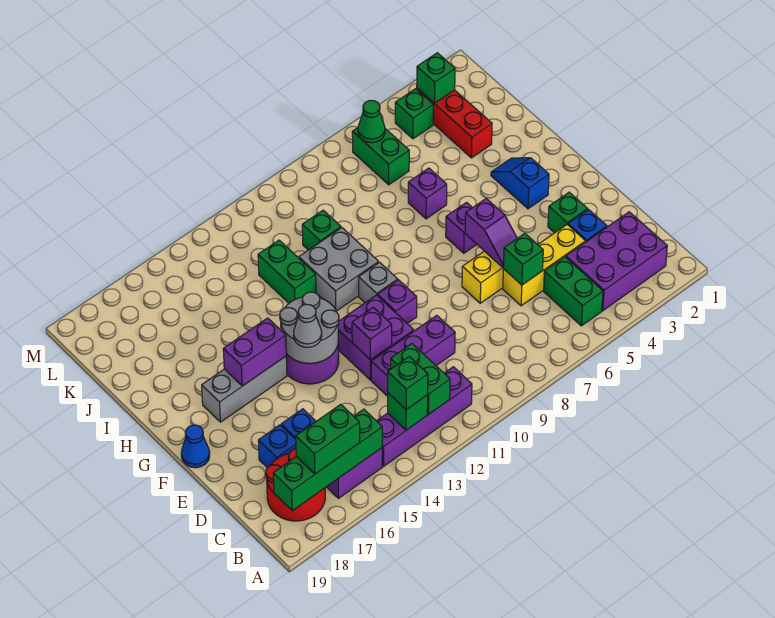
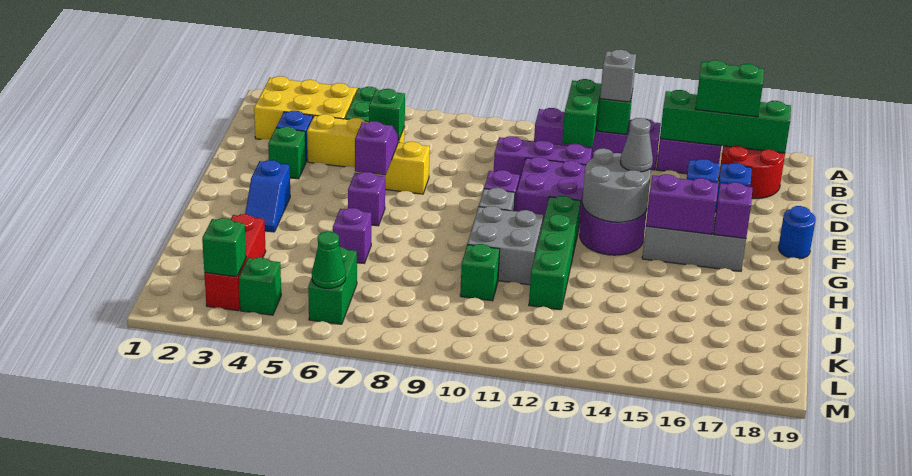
purple brick B2:C4 level 1 -> yellow brick B2:C4 level 1
green brick B13 level 3 -> grey brick B13 level 3
purple brick E12 level 2 -> purple brick G17 level 2
blue cone F19 level 1 -> blue round brick F19 level 1
green brick I12:J12 level 1 -> green brick G12:J12 level 1

